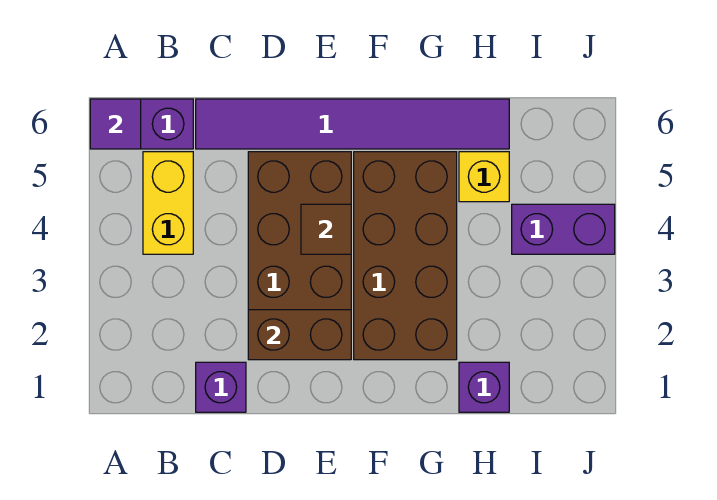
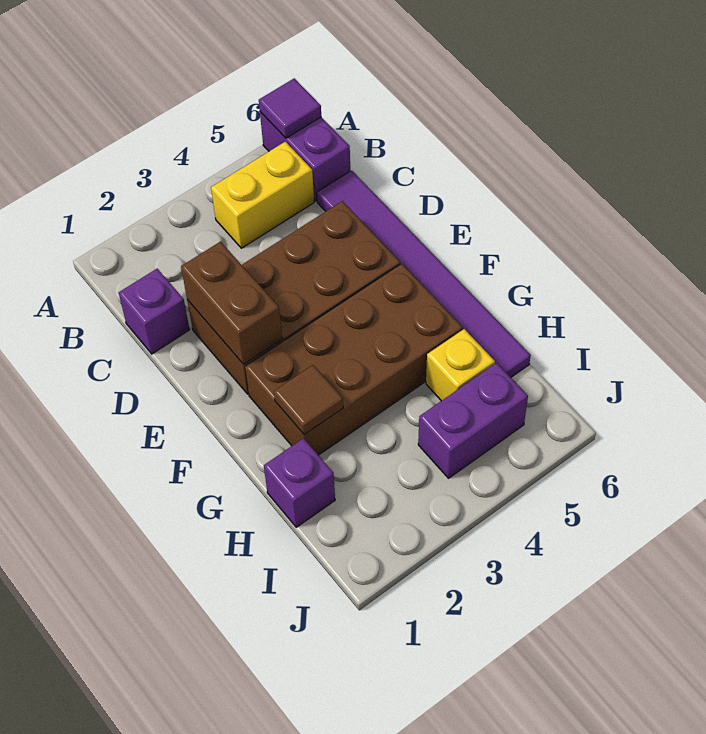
brown tile E4 level 2 -> brown tile G2 level 2
purple brick I4:J4 level 1 -> purple brick I4:I5 level 1

